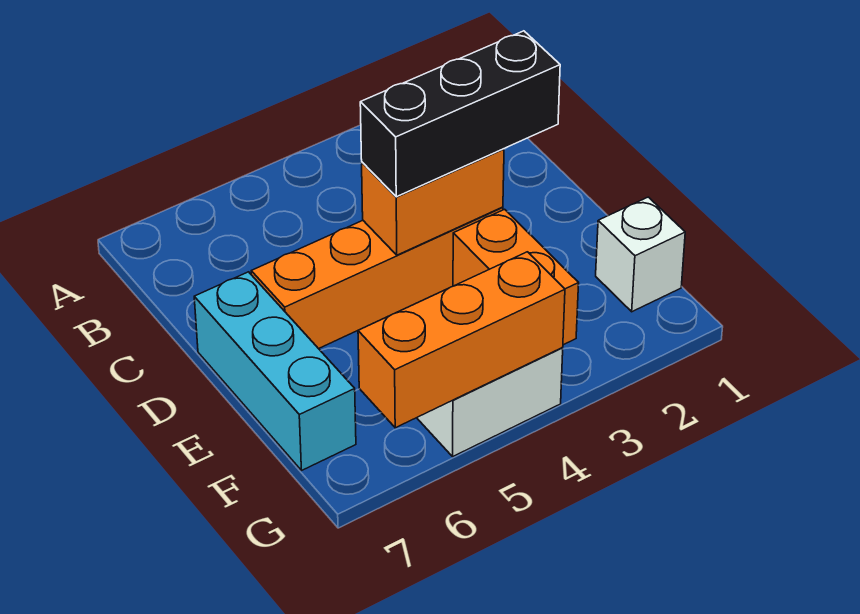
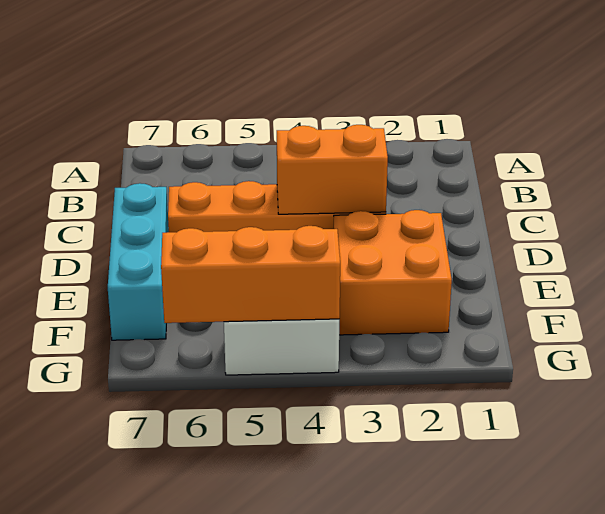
black brick D2:D4 level 3 -> none
orange brick E3:F3 level 1 -> orange brick E2:F3 level 1
white brick F1 level 1 -> none

